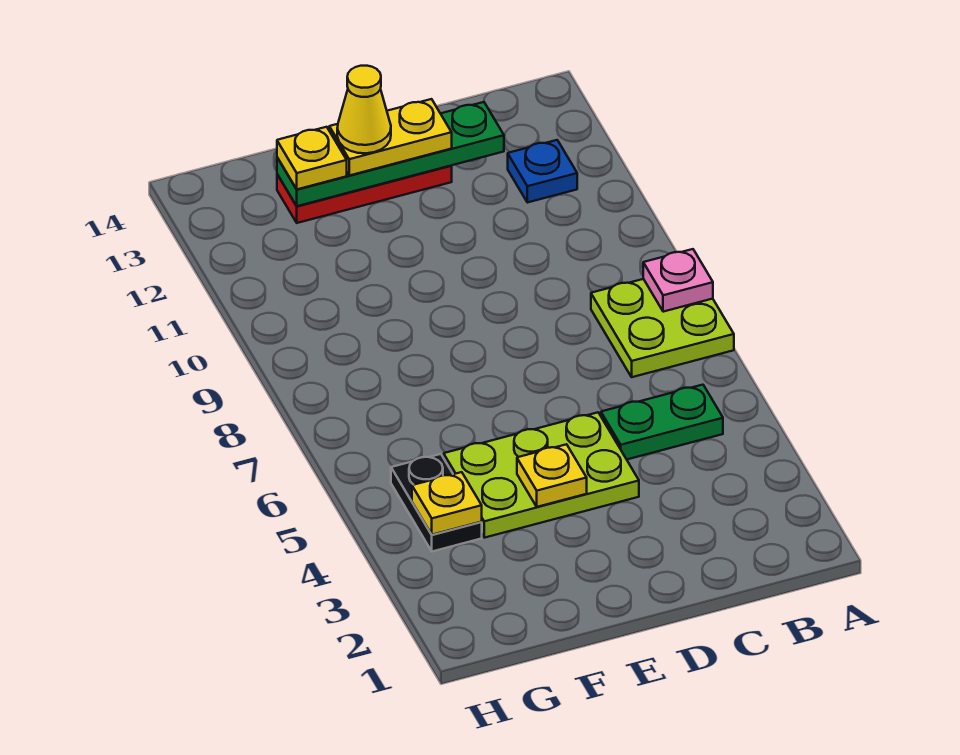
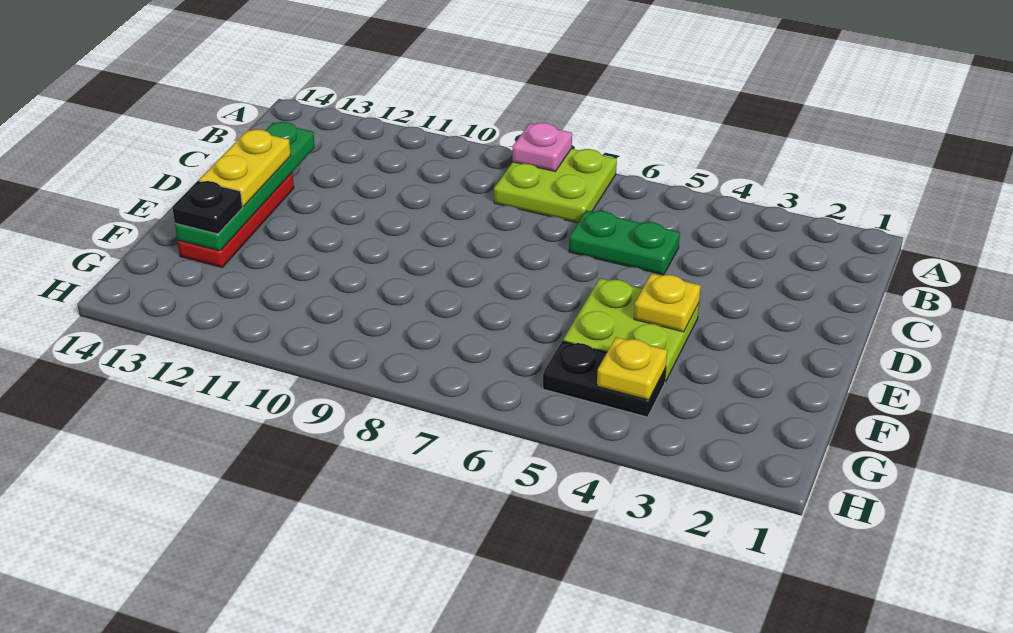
green plate B5:C5 level 1 -> green plate C5:C6 level 1
blue plate B12 level 1 -> none
lime plate D4:F5 level 1 -> lime plate E4:F5 level 1
yellow cone E13 level 4 -> none
yellow plate F13 level 3 -> black plate F13 level 3

